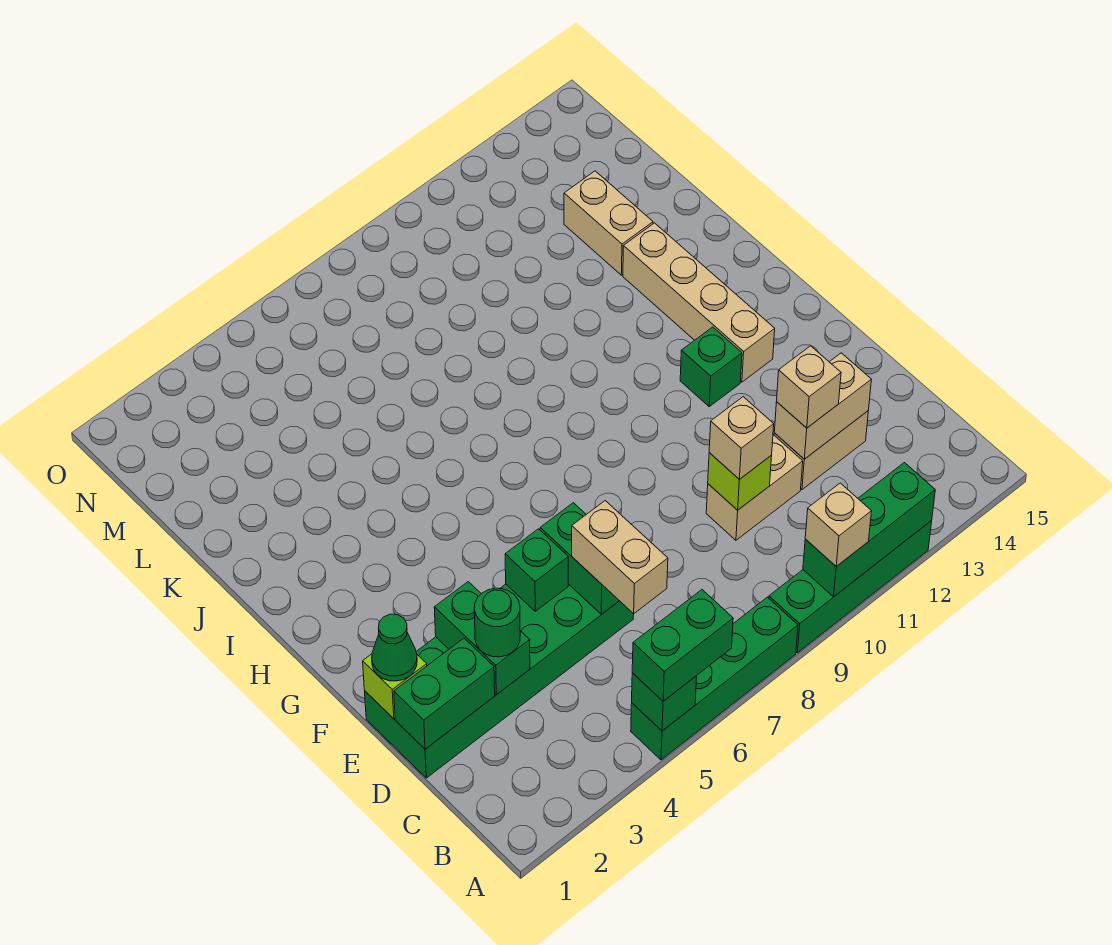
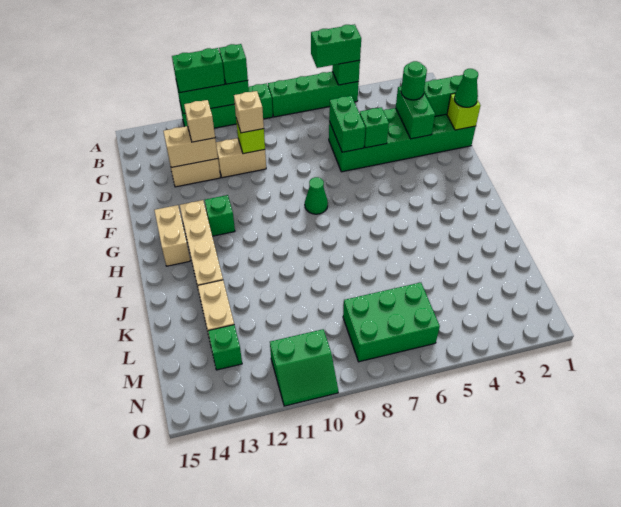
tan brick A10 level 3 -> green brick A10 level 3
none -> green brick A11:A12 level 3
tan brick C6:D6 level 3 -> tan brick G14:H14 level 1
none -> green cone G8 level 1
none -> green brick M6:N8 level 1
none -> green brick M13 level 1
none -> green slope N10:O11 level 1 top N

